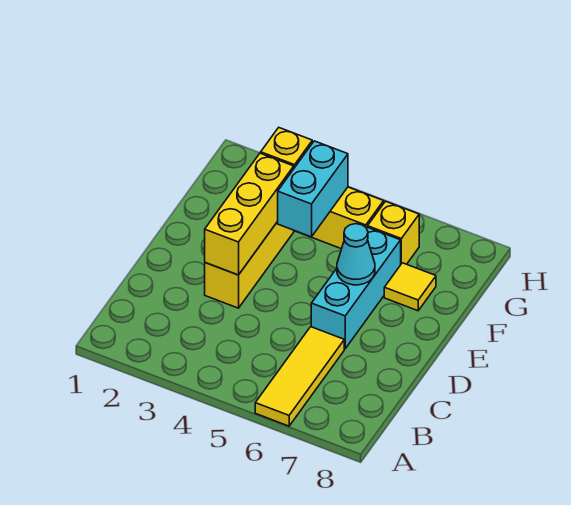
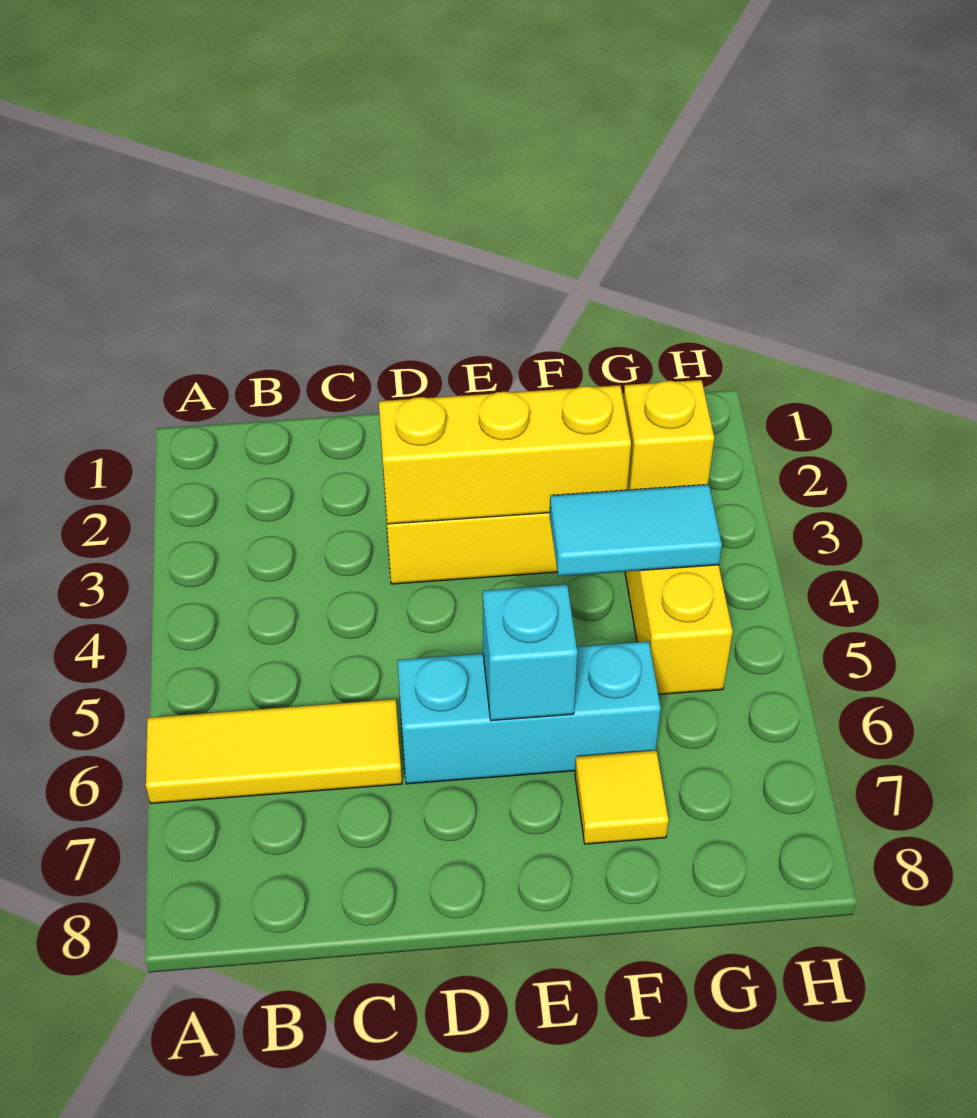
cyan cone E6 level 2 -> cyan brick E6 level 2
cyan brick F4:G4 level 2 -> cyan tile F4:G4 level 2
yellow brick G6 level 1 -> none

